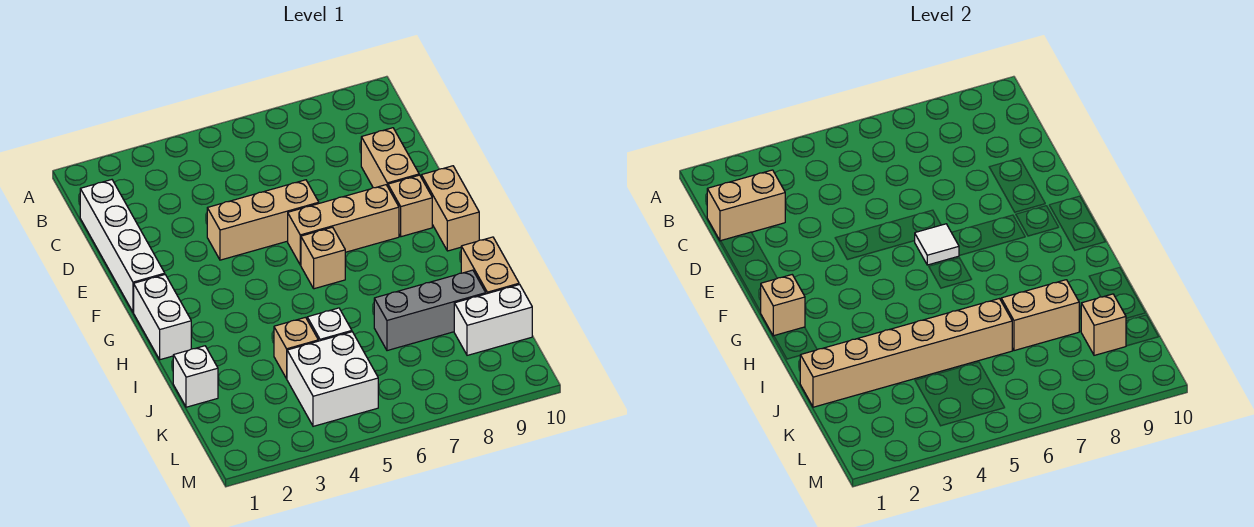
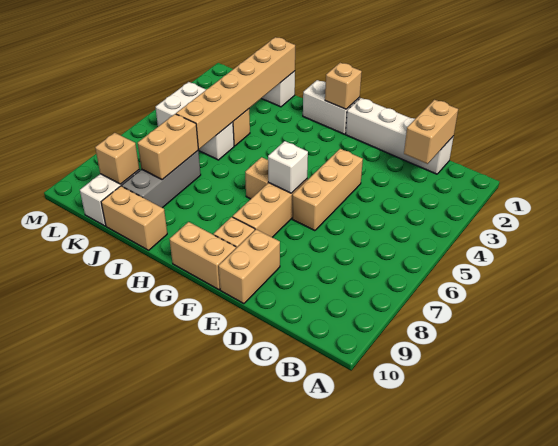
tan brick D9:E9 level 1 -> tan brick E9:E10 level 1
white tile F6 level 2 -> white brick F6 level 2

